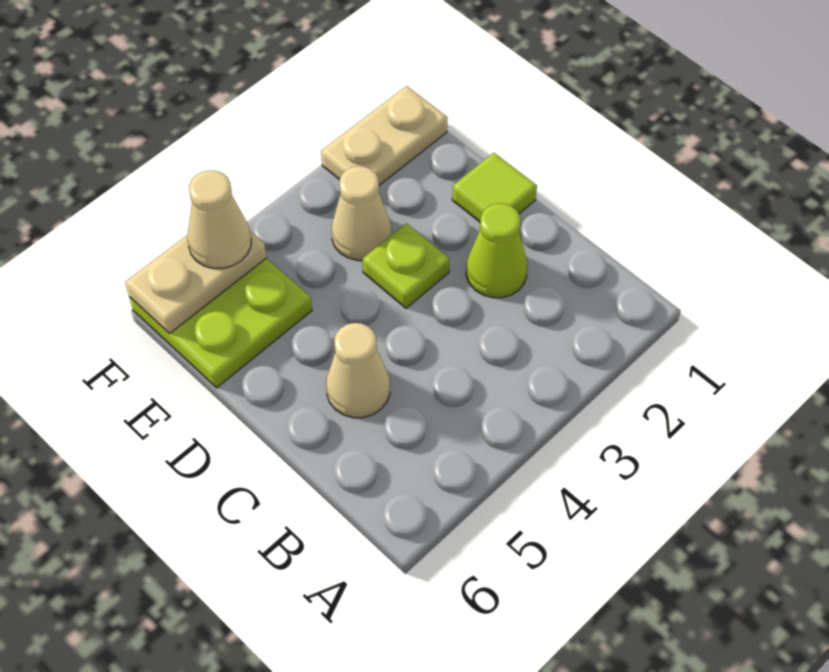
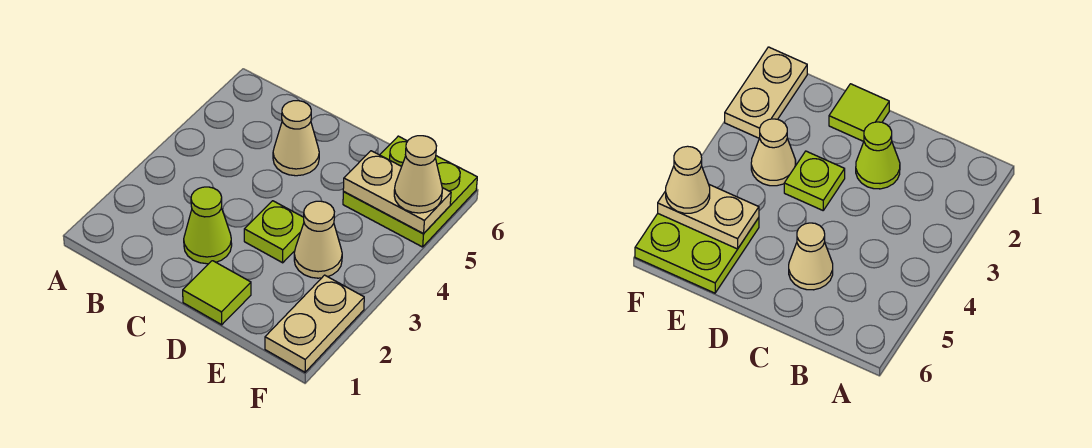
tan plate F5:F6 level 2 -> tan plate E5:F5 level 2

